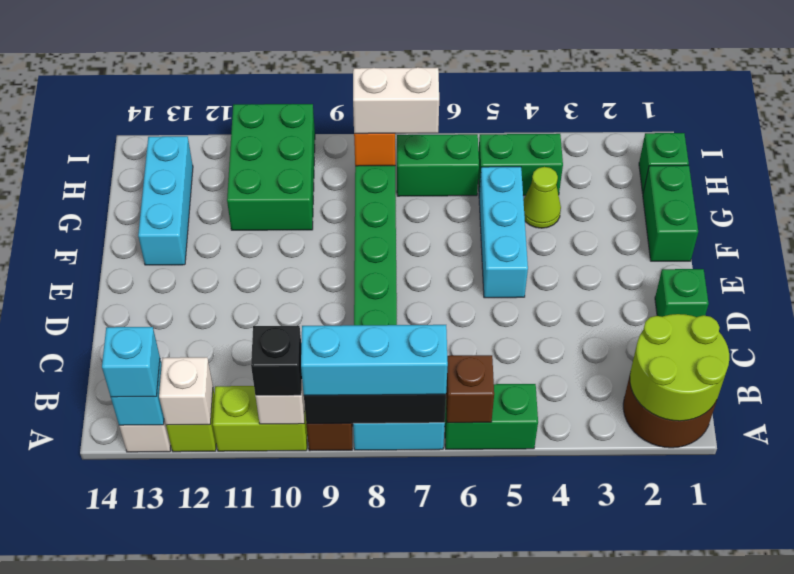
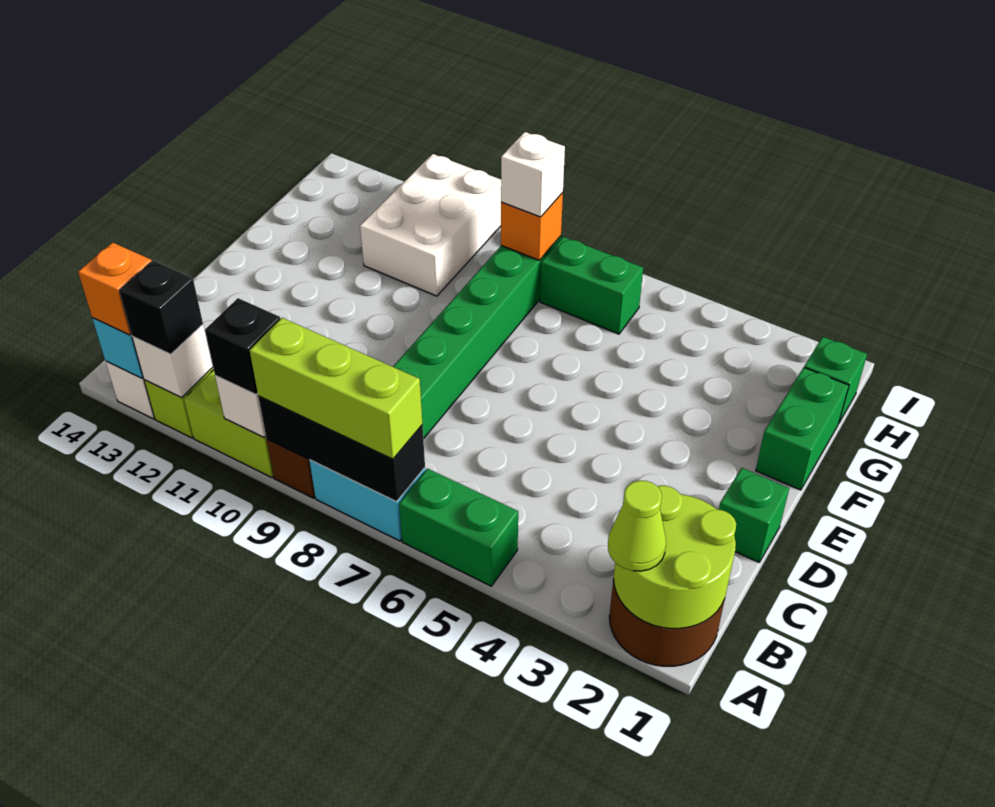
brown brick A6 level 2 -> none
cyan brick A7:A9 level 3 -> lime brick A7:A9 level 3
none -> black brick A12 level 3
cyan brick A13 level 3 -> orange brick A13 level 3
cyan brick E5:G5 level 1 -> none
cyan brick F13:H13 level 1 -> none
lime cone G4 level 1 -> lime cone A2 level 3
green brick G10:I11 level 1 -> white brick G10:I11 level 1
green brick H4:H5 level 1 -> none
white brick H7:H8 level 3 -> white brick H8 level 3

